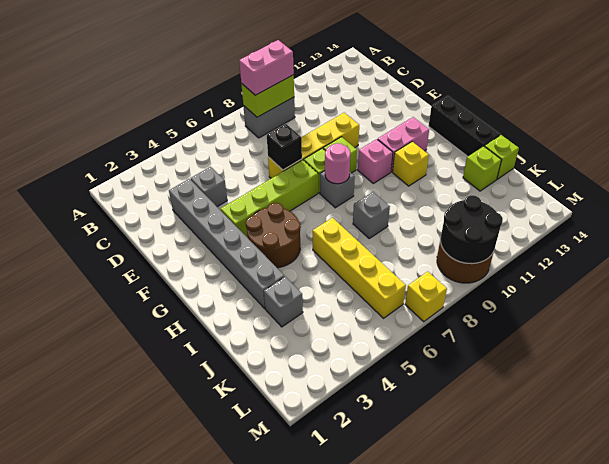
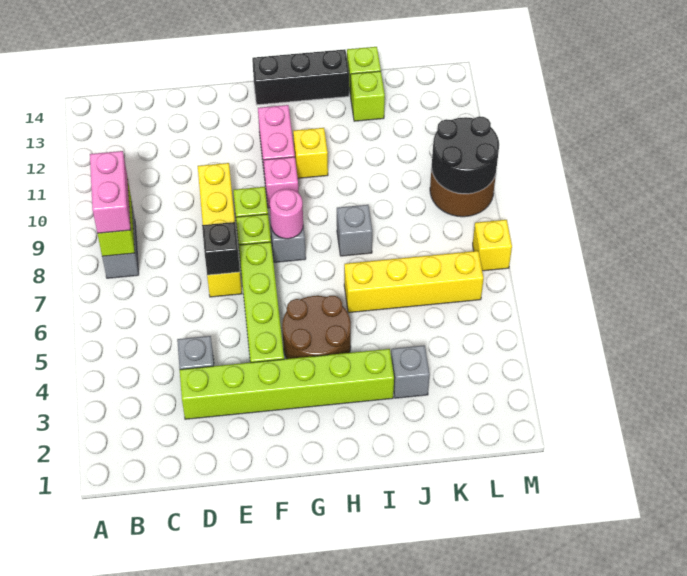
grey brick D3:I3 level 1 -> lime brick D3:I3 level 1

